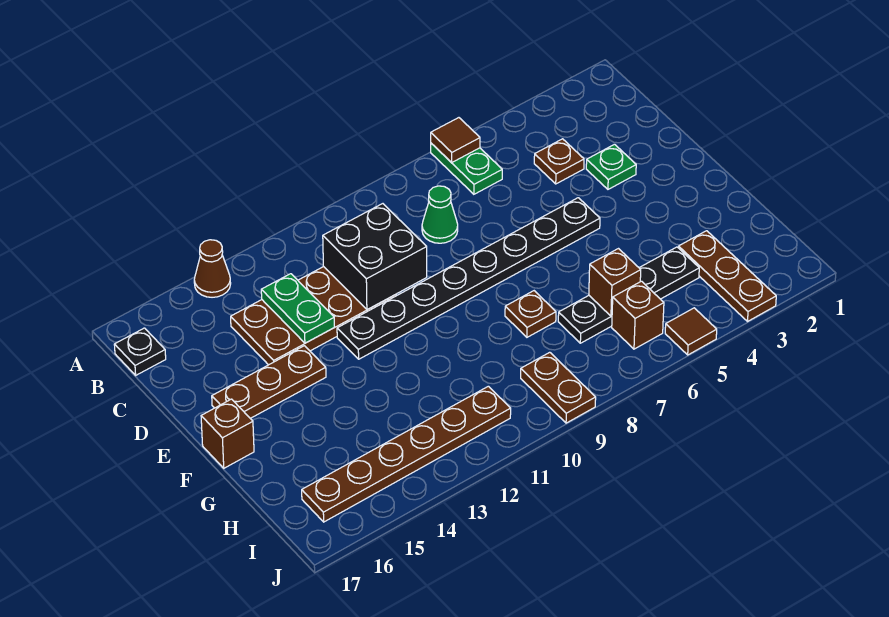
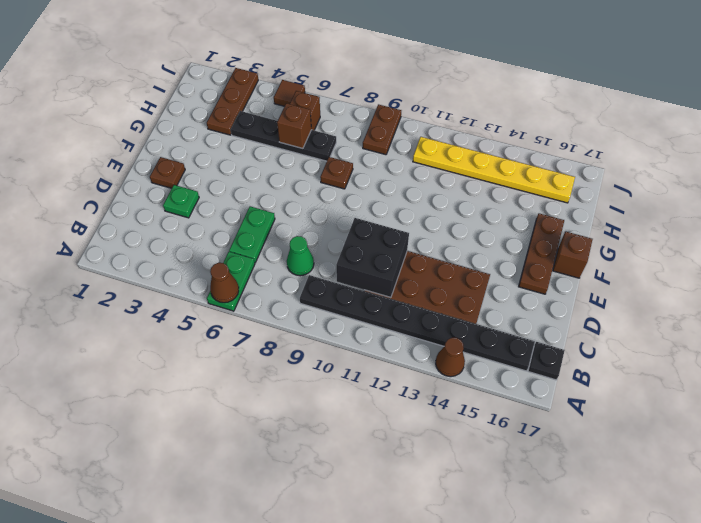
brown tile A6 level 2 -> brown cone A6 level 2
brown plate C4 level 1 -> brown plate E2 level 1
green plate C13:D13 level 2 -> green plate C6:D6 level 1
black plate E5:E12 level 1 -> black plate B9:B16 level 1
brown plate E14:E16 level 1 -> brown plate E16:G16 level 1
brown plate I11:I16 level 1 -> yellow plate I11:I16 level 1

